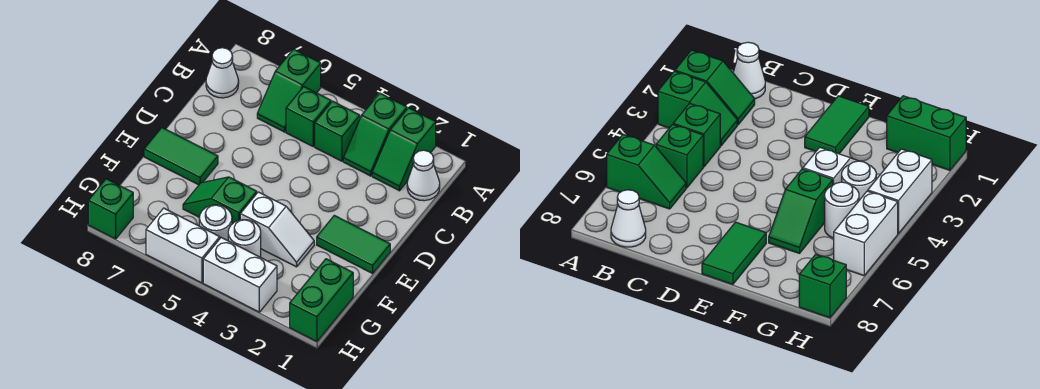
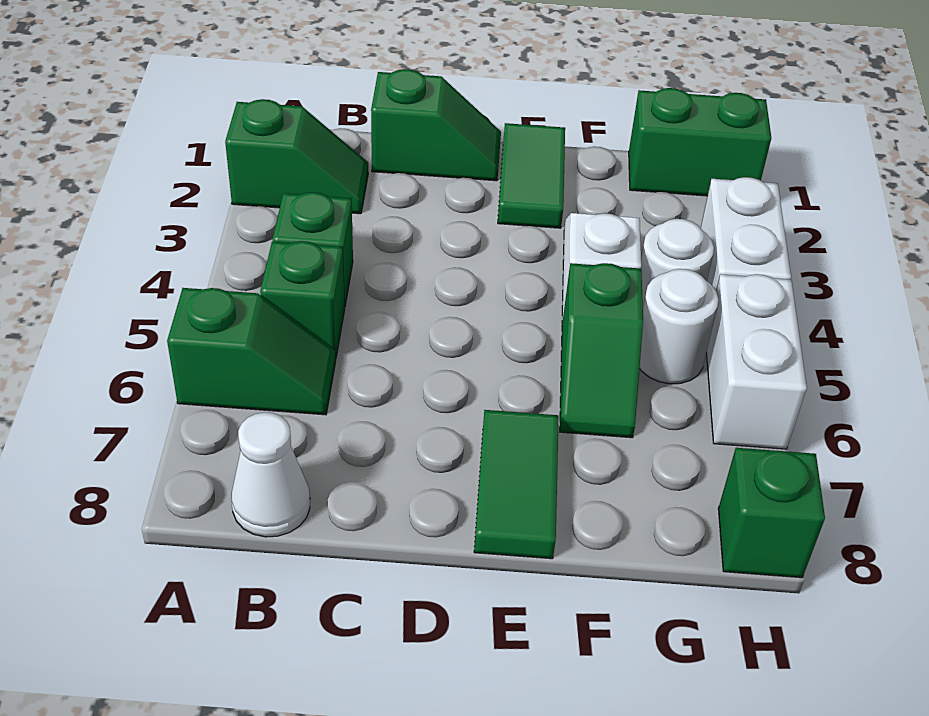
green slope A3:B3 level 1 top A -> green slope C1:D1 level 1 top C
white cone B1 level 1 -> none

